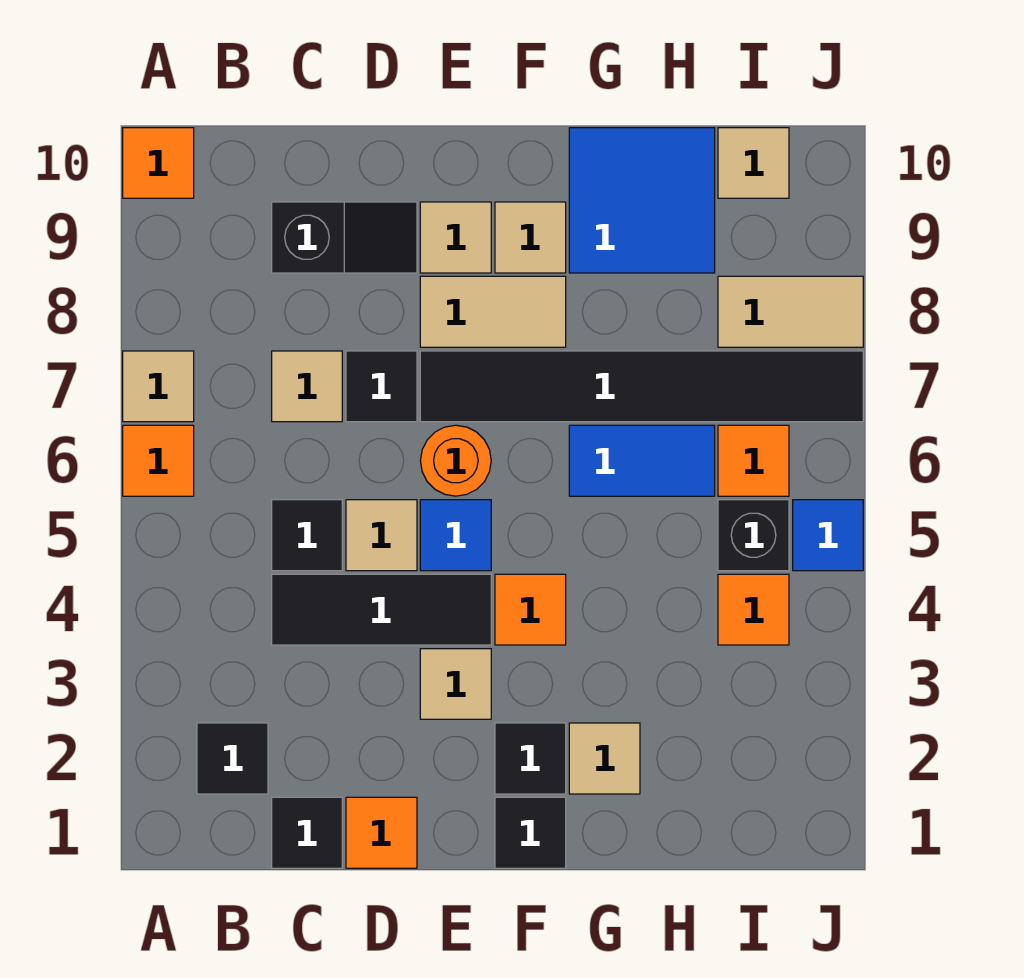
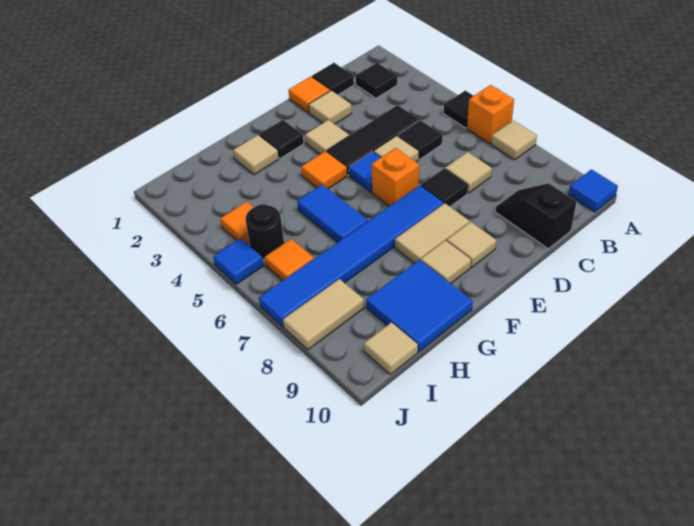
orange tile A6 level 1 -> orange brick A6 level 1
orange tile A10 level 1 -> blue tile A10 level 1
black slope C9:D9 level 1 top C -> black slope C9:C10 level 1 top 10
none -> tan tile D2 level 1
orange round brick E6 level 1 -> orange brick E6 level 1
black tile E7:J7 level 1 -> blue tile E7:J7 level 1
black tile F1 level 1 -> black tile A5 level 1
blue tile G6:H6 level 1 -> blue tile G5:G6 level 1
black brick I5 level 1 -> black round brick I5 level 1

